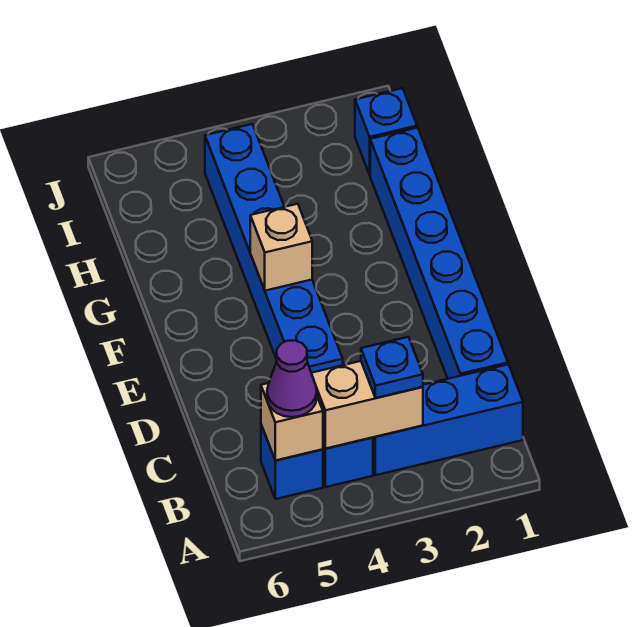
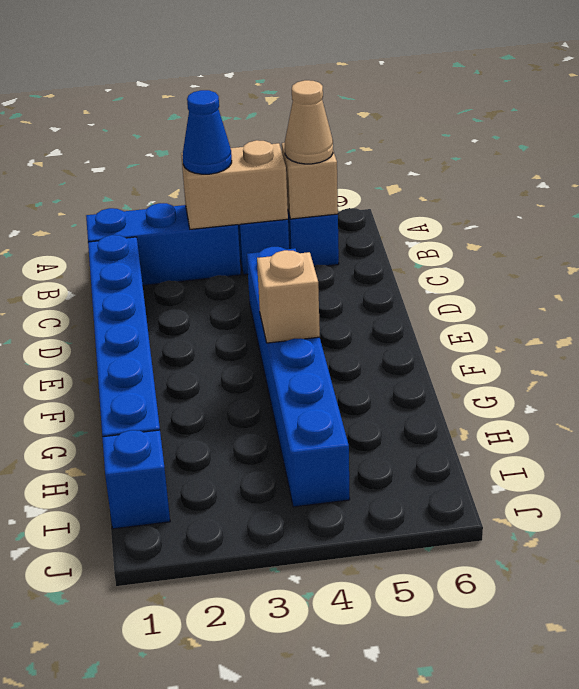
blue plate B3 level 3 -> blue cone B3 level 3
purple cone B5 level 3 -> tan cone B5 level 3

